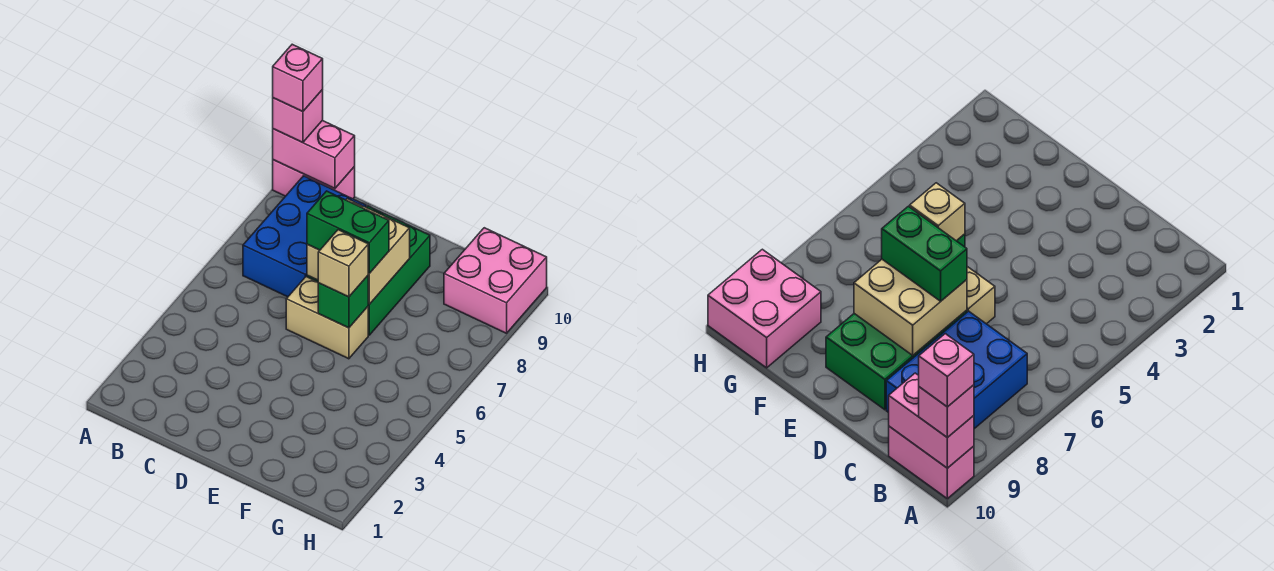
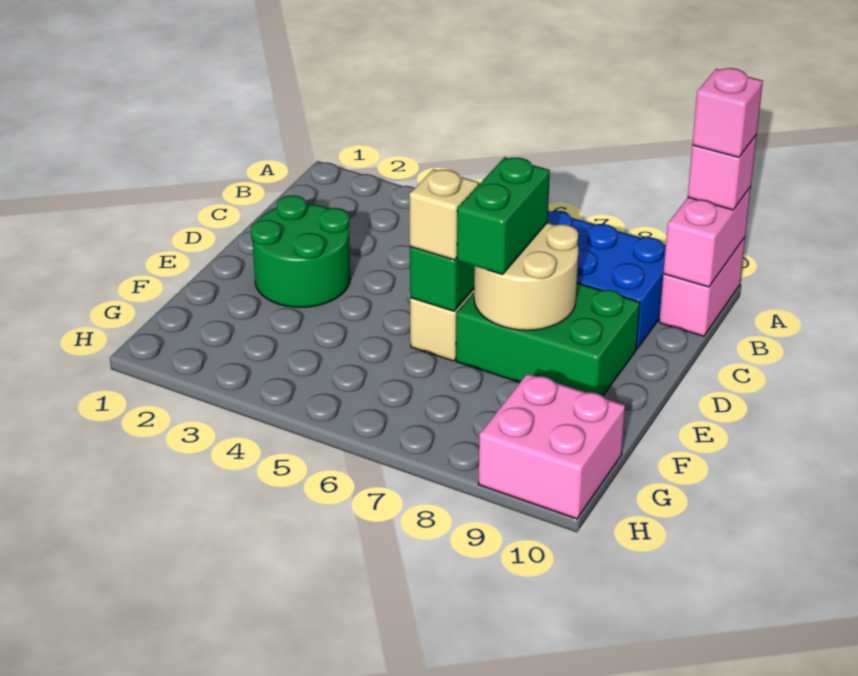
none -> green round brick D2:E3 level 1
tan brick D7:E8 level 2 -> tan round brick D7:E8 level 2

